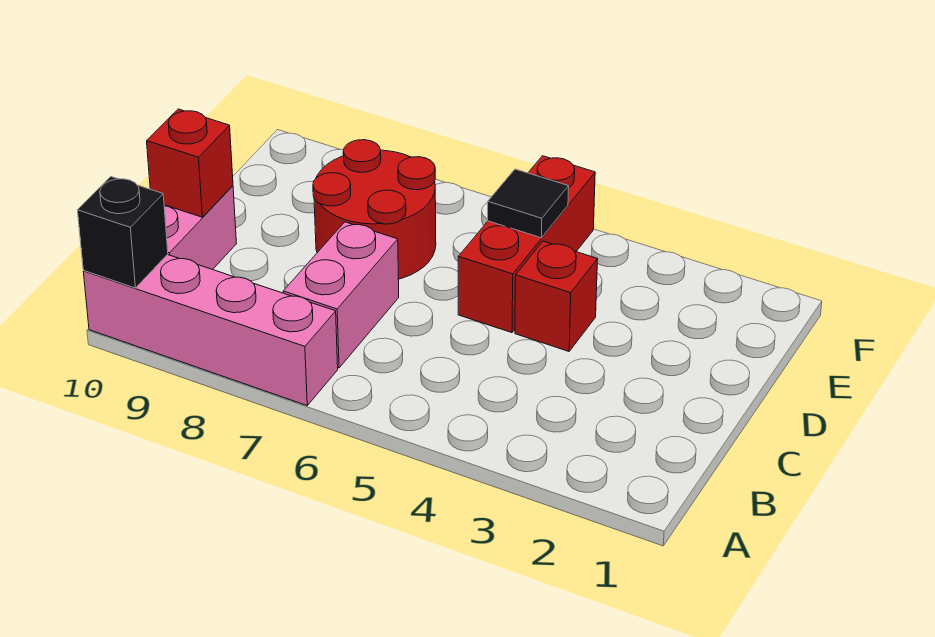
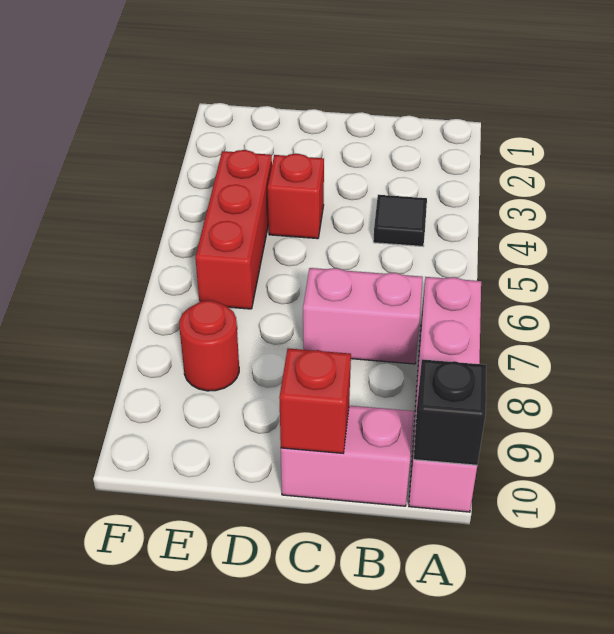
red brick D5:F5 level 1 -> red brick E4:E6 level 1
red round brick D7:E8 level 1 -> red round brick E8 level 1
black tile E5 level 2 -> black tile B4 level 1

